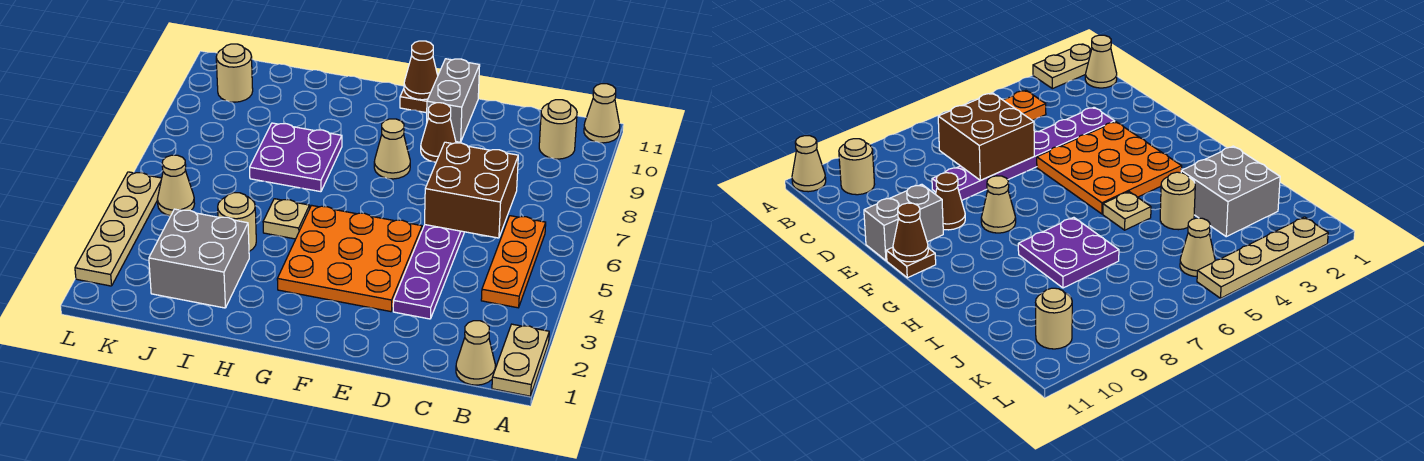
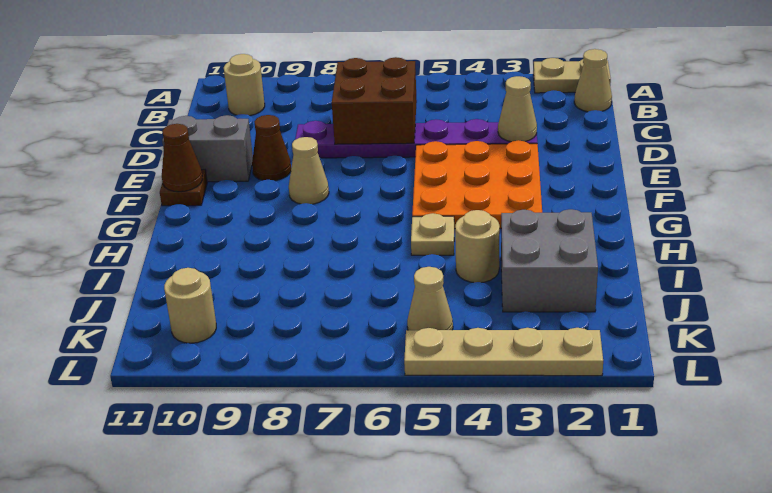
tan cone A11 level 1 -> tan cone D3 level 2
orange plate B4:B6 level 1 -> none
purple plate H7:I8 level 1 -> none

